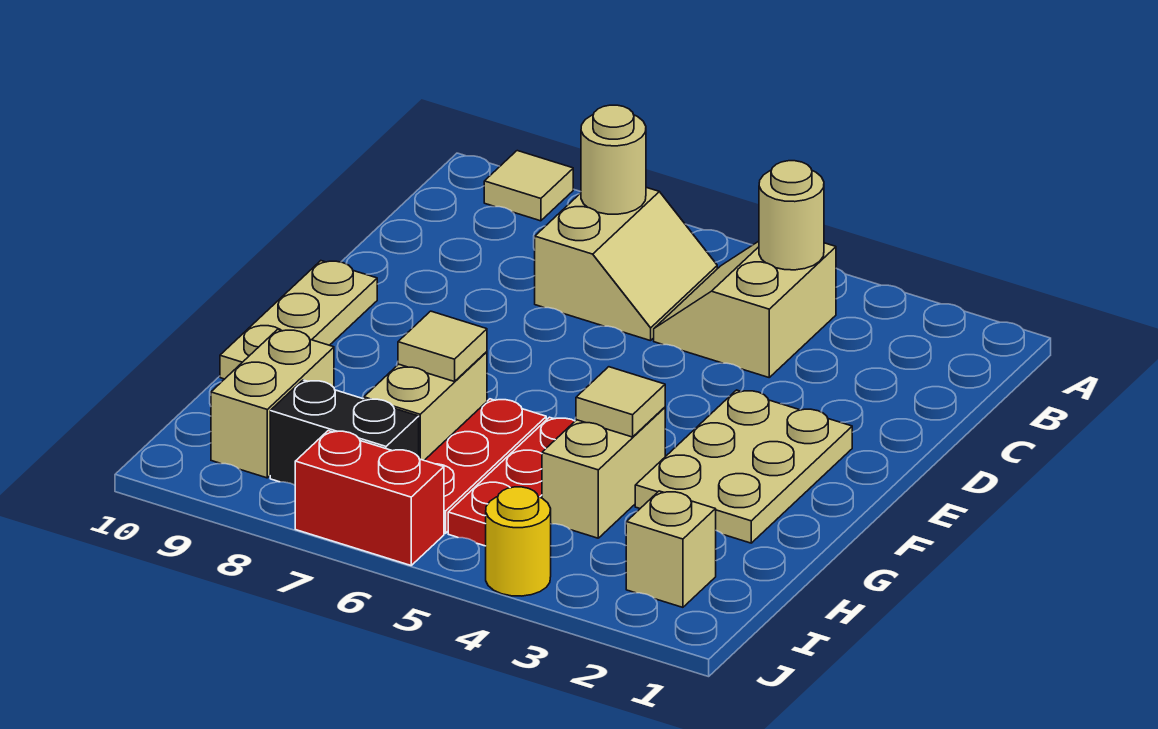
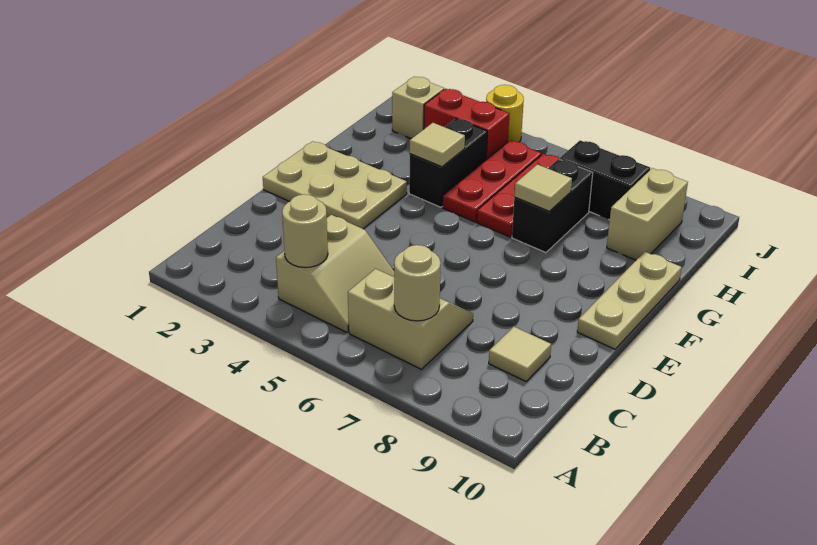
tan tile A9 level 1 -> tan tile C9 level 1
tan slope B6:C7 level 1 top 7 -> tan slope B6:C7 level 1 top B
tan plate E2:G3 level 1 -> tan plate E1:F3 level 1
tan brick G4:H4 level 1 -> black brick G4:H4 level 1
tan brick G7:H7 level 1 -> black brick G7:H7 level 1
red brick J6:J7 level 1 -> red brick I3:I4 level 1

